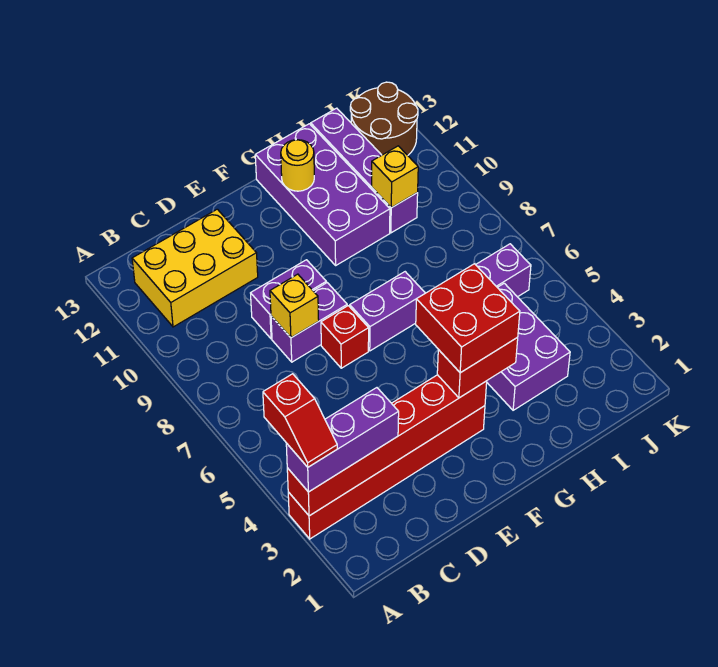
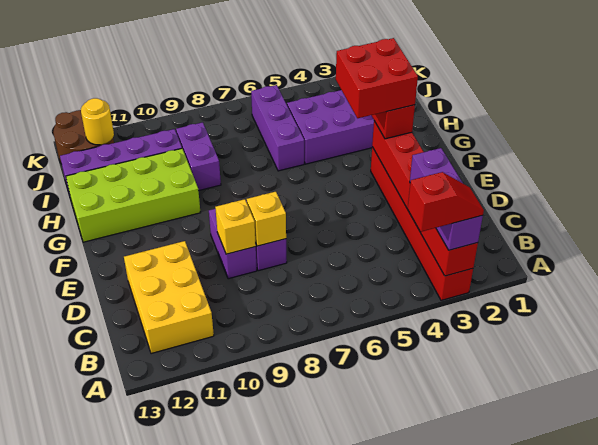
red brick E7 level 1 -> none
purple brick F7:G7 level 1 -> purple brick H9:I9 level 1
purple brick G10:H13 level 1 -> lime brick G10:H13 level 1
yellow round brick G12 level 2 -> yellow round brick J12 level 2
yellow brick I10 level 2 -> yellow brick D9 level 2

